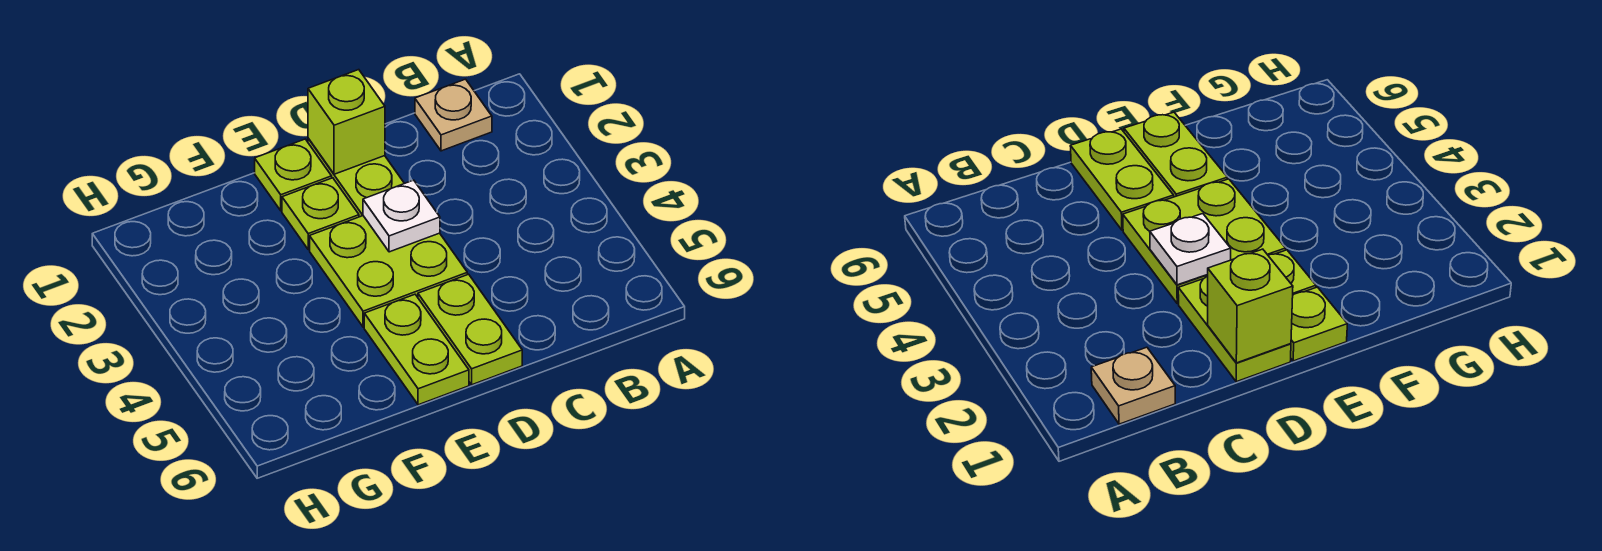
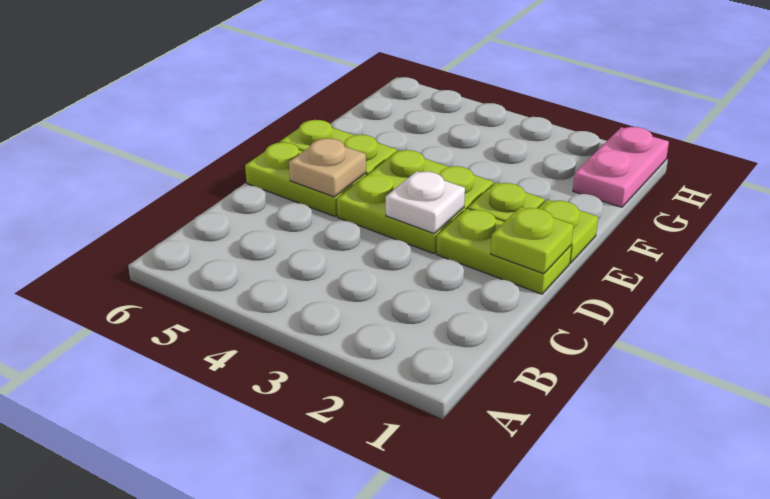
tan plate B1 level 1 -> tan plate D5 level 2
lime brick D1 level 2 -> lime plate D1 level 2
none -> pink plate G1:H1 level 1

